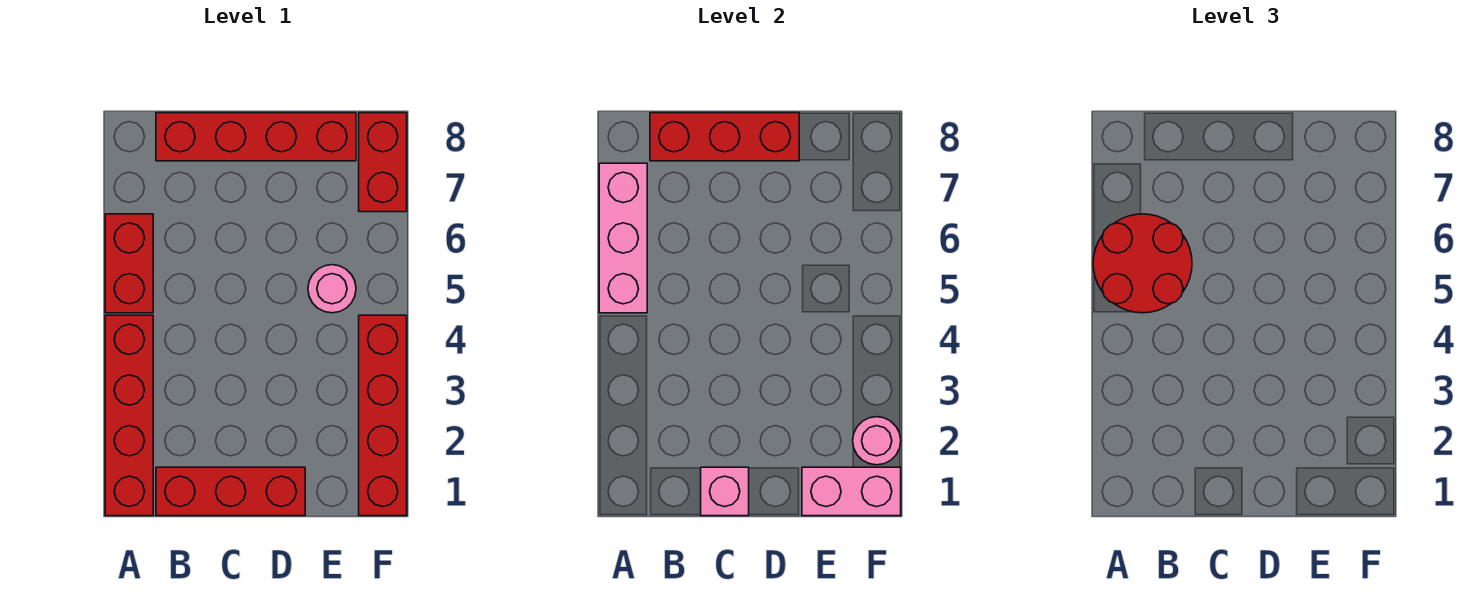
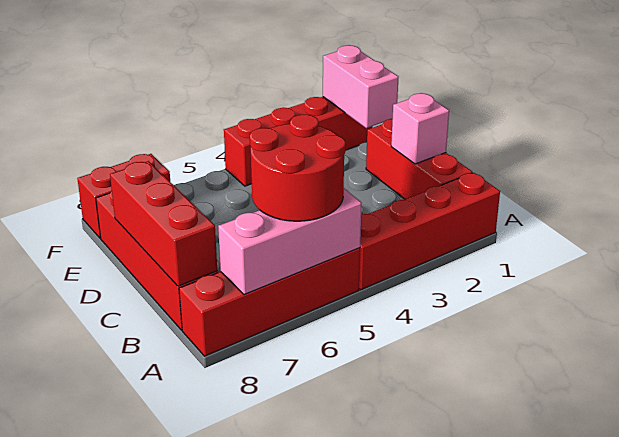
red brick A5:A6 level 1 -> red brick A5:A8 level 1
pink round brick E5 level 1 -> none
pink round brick F2 level 2 -> none

